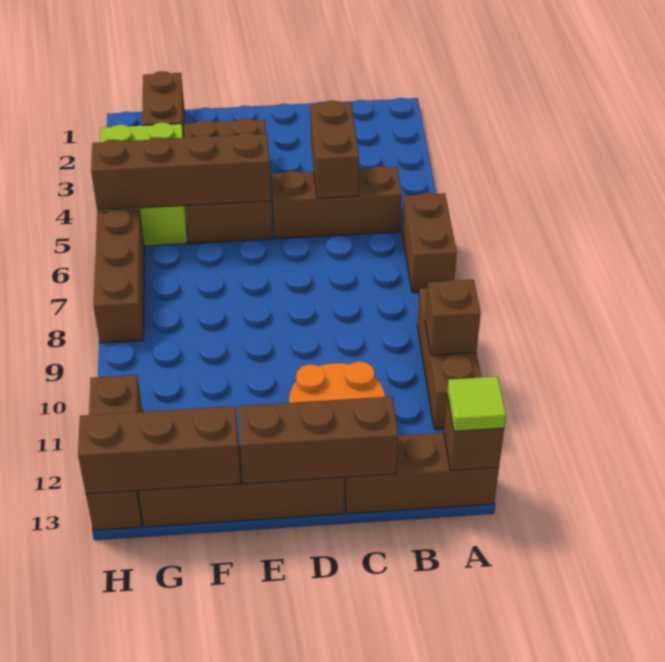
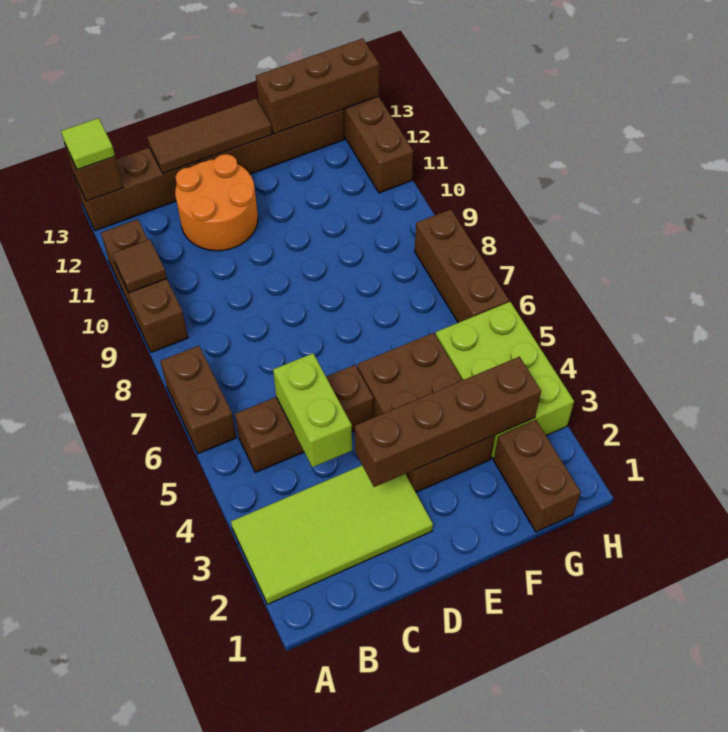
none -> lime tile A2:D3 level 1
brown brick A10 level 2 -> brown tile A10 level 2
brown brick C4:C5 level 2 -> lime brick C4:C5 level 2
brown brick C13:E13 level 2 -> brown tile C13:E13 level 2
brown brick E5:H5 level 2 -> brown brick D3:G3 level 2

